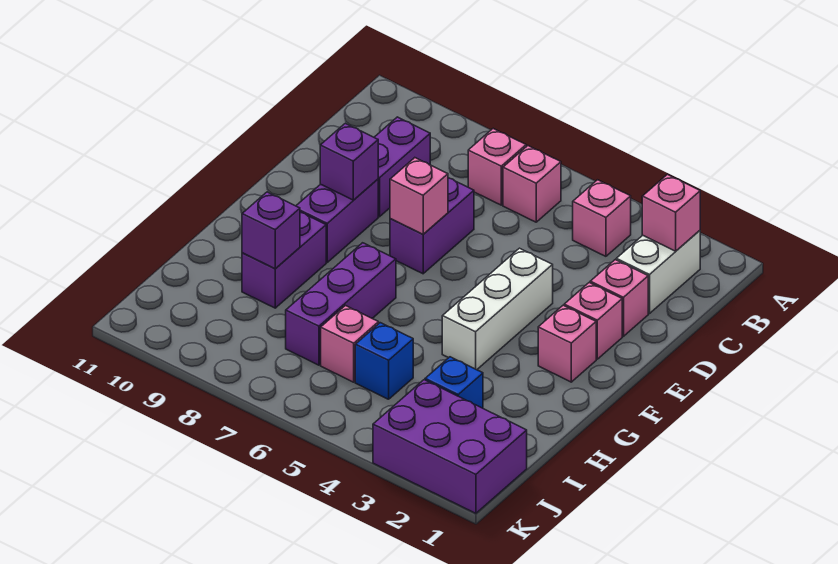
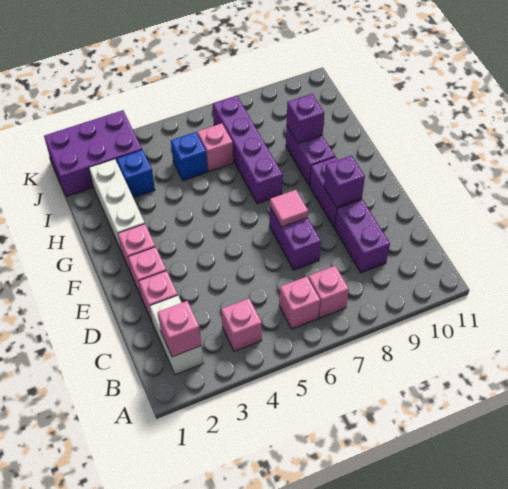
white brick E4:G4 level 1 -> white brick G2:I2 level 1
pink brick E7 level 2 -> pink tile E7 level 2
purple brick G7:I7 level 1 -> purple brick G7:J7 level 1

